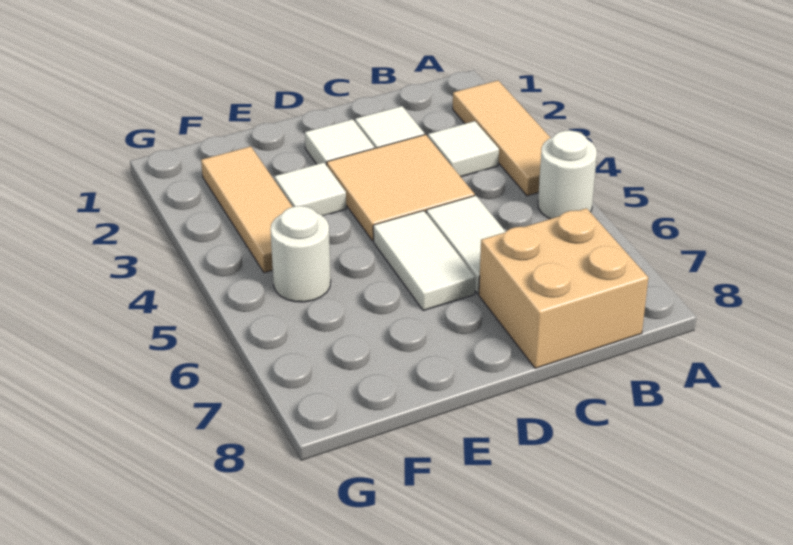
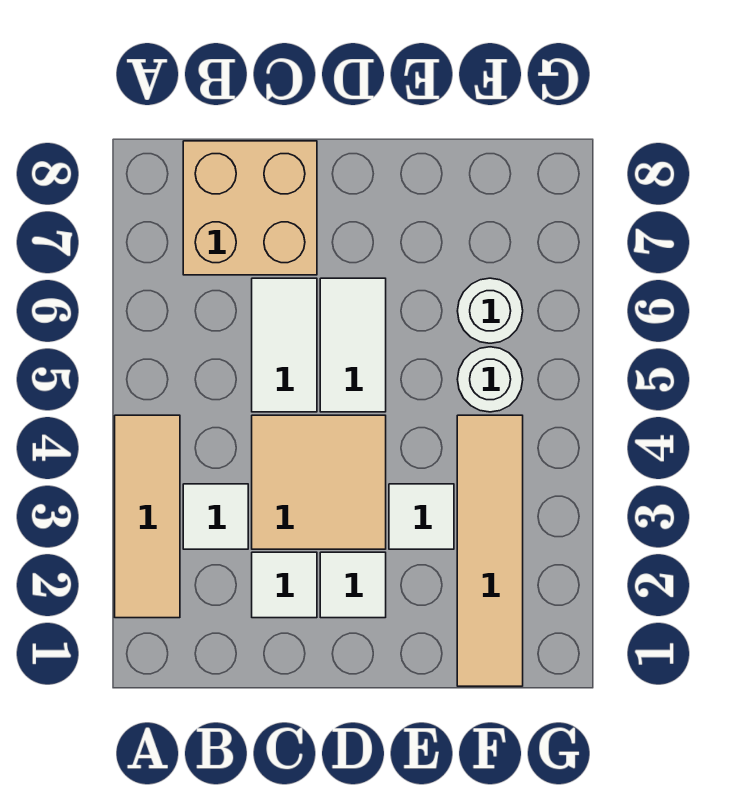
white round brick A5 level 1 -> white round brick F6 level 1
tan tile F2:F4 level 1 -> tan tile F1:F4 level 1

